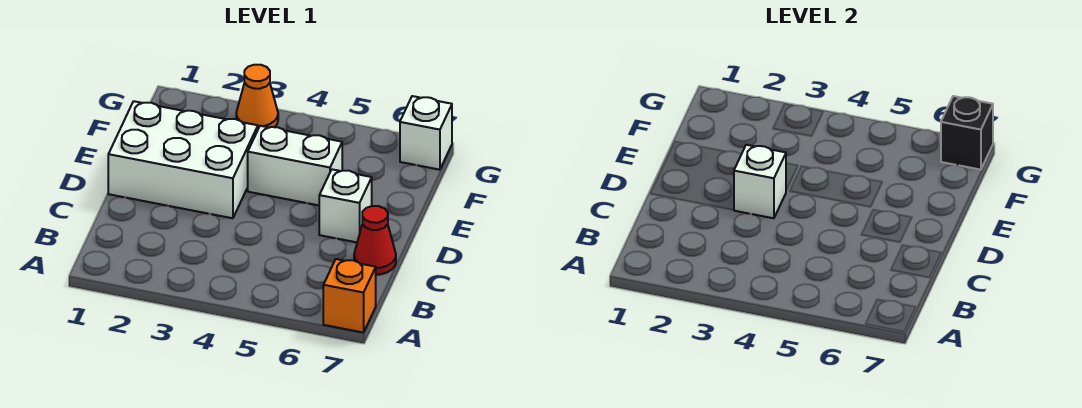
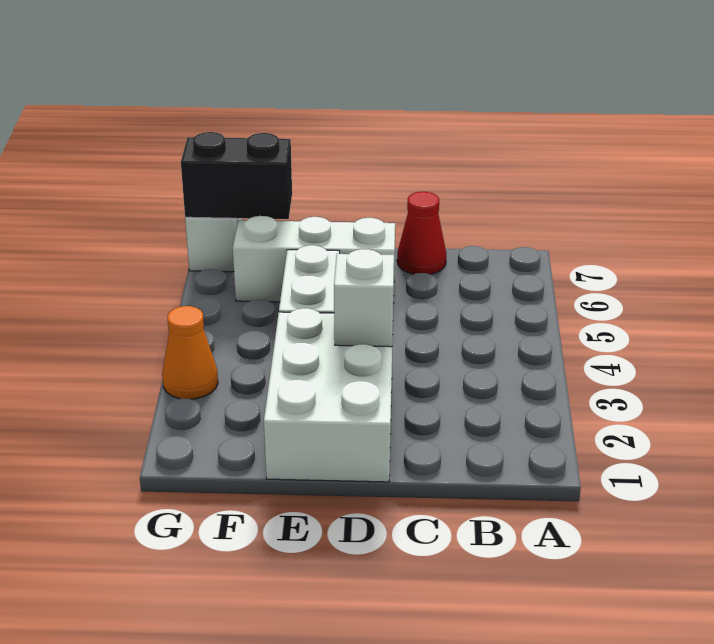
orange brick A7 level 1 -> none
white brick D6 level 1 -> white brick D6:F6 level 1
black brick G7 level 2 -> black brick F7:G7 level 2

